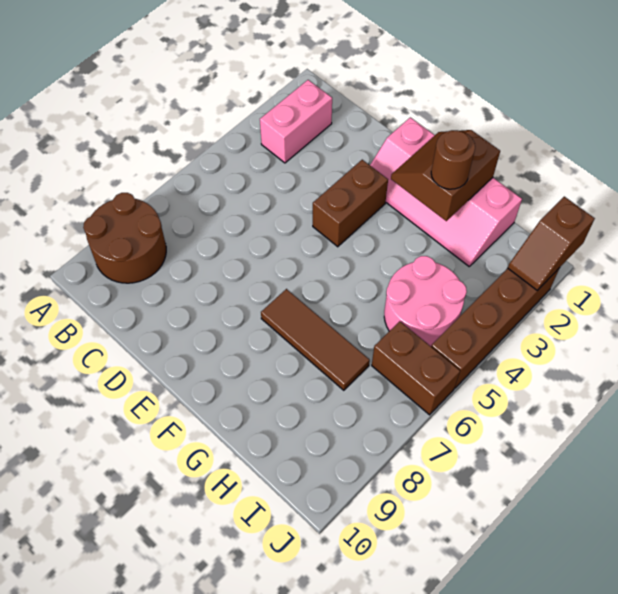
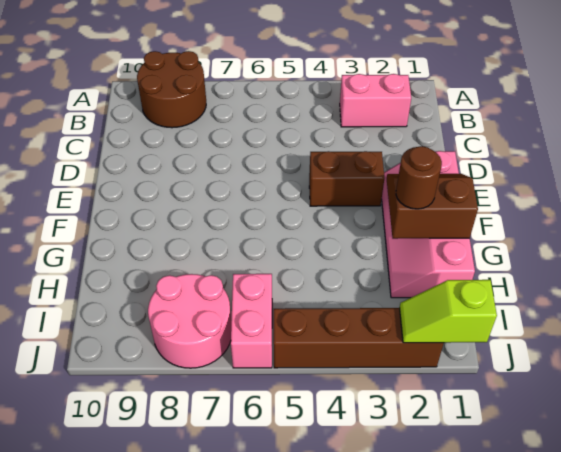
brown tile F7:H7 level 1 -> none
pink round brick H4:I5 level 1 -> pink round brick I7:J8 level 1
brown brick I6:J6 level 1 -> pink brick I6:J6 level 1
brown slope J1:J2 level 2 top 1 -> lime slope J1:J2 level 2 top 1

